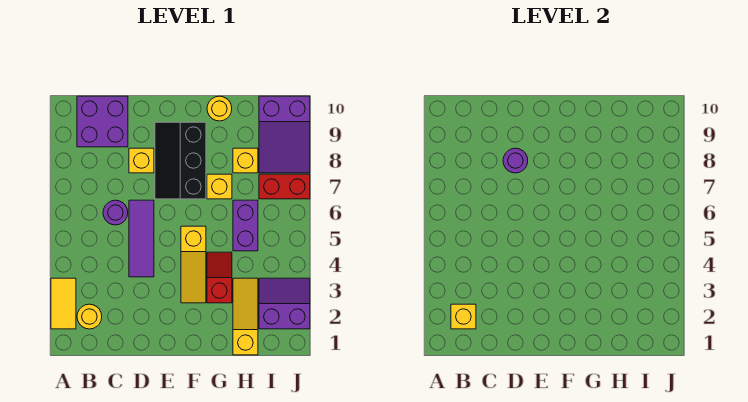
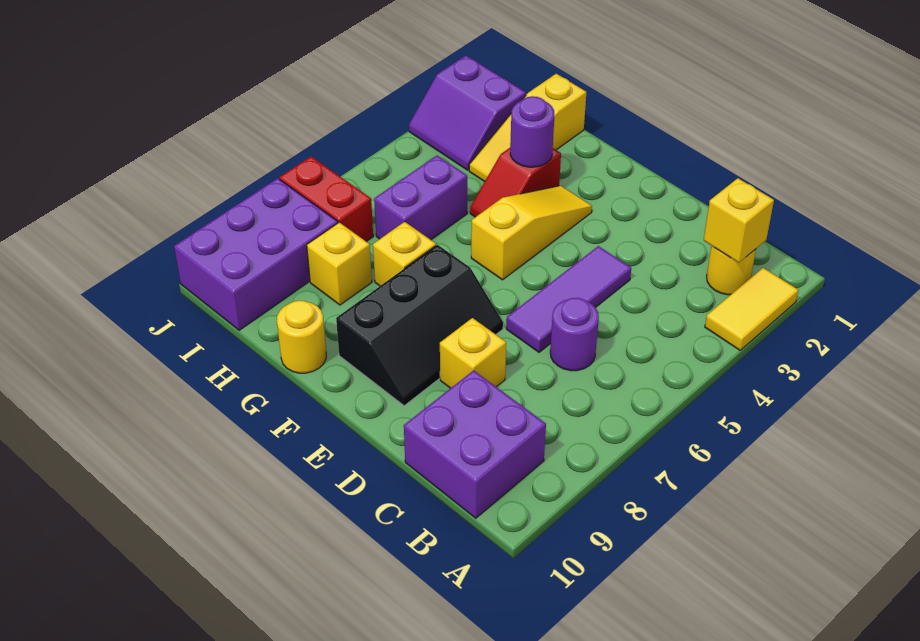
purple round brick D8 level 2 -> purple round brick G3 level 2
purple slope I8:J10 level 1 top 10 -> purple brick I8:J10 level 1

